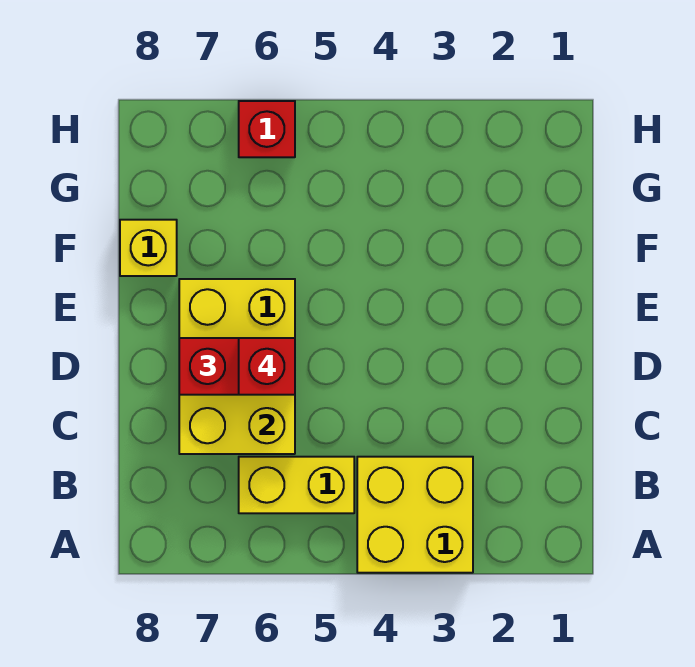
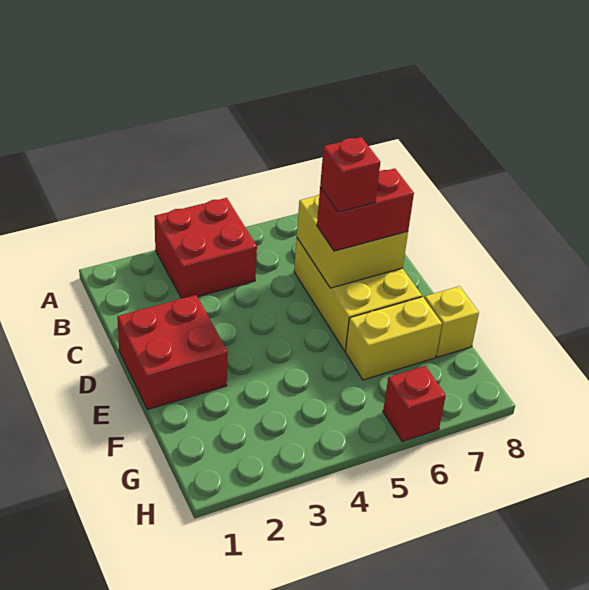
yellow brick A3:B4 level 1 -> red brick A3:B4 level 1
yellow brick B5:B6 level 1 -> yellow brick F6:F7 level 1
none -> red brick D1:E2 level 1

